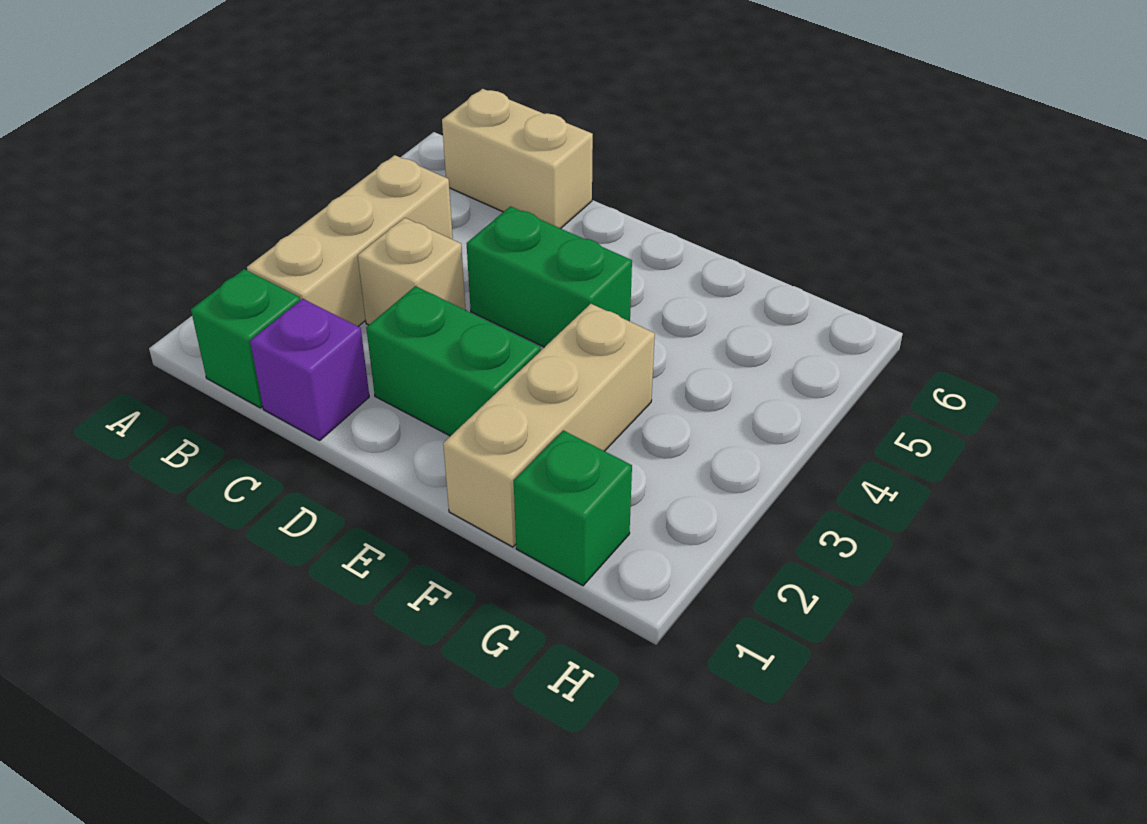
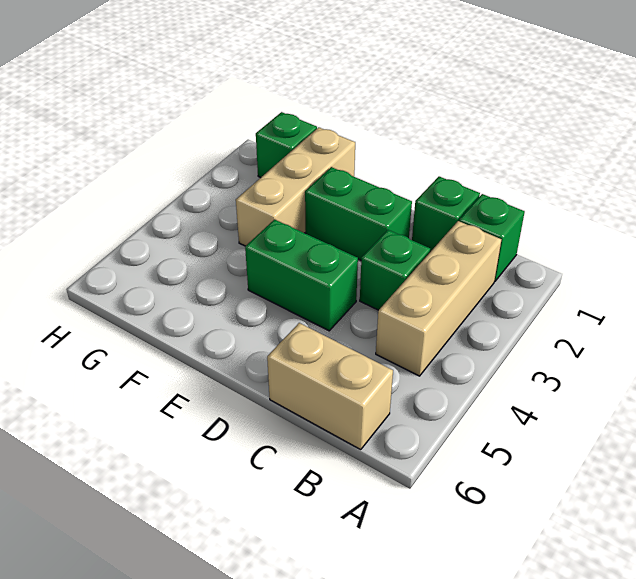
purple brick C1 level 1 -> green brick C1 level 1
tan brick C3 level 1 -> green brick C3 level 1

